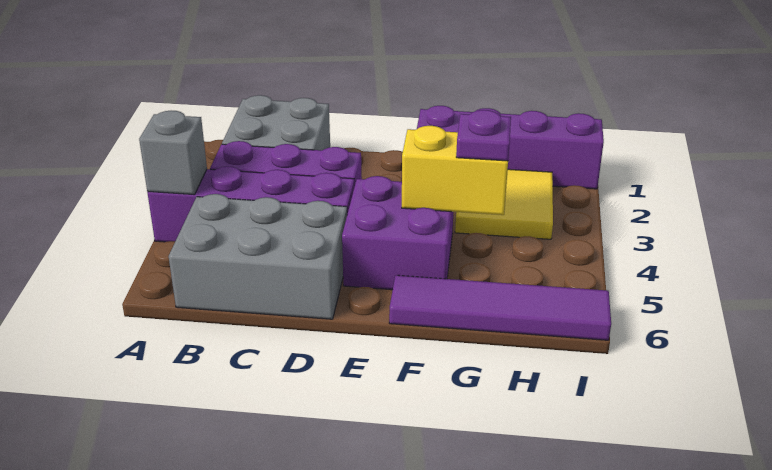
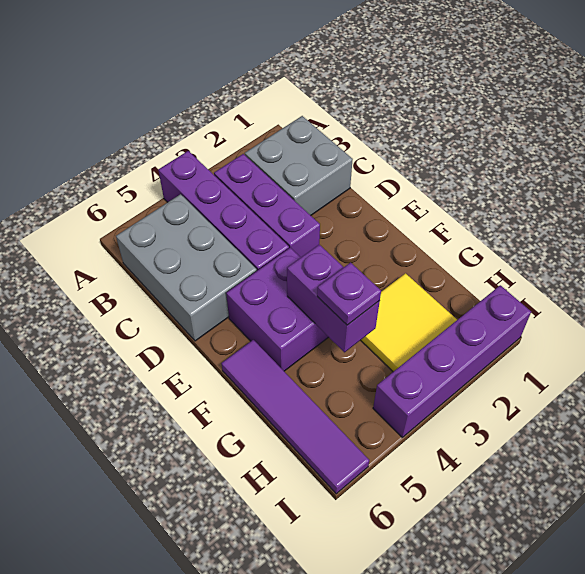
grey brick A4 level 2 -> none
purple brick F1:I1 level 1 -> purple brick I1:I4 level 1
yellow brick F4:G4 level 2 -> purple brick F4:G4 level 2

